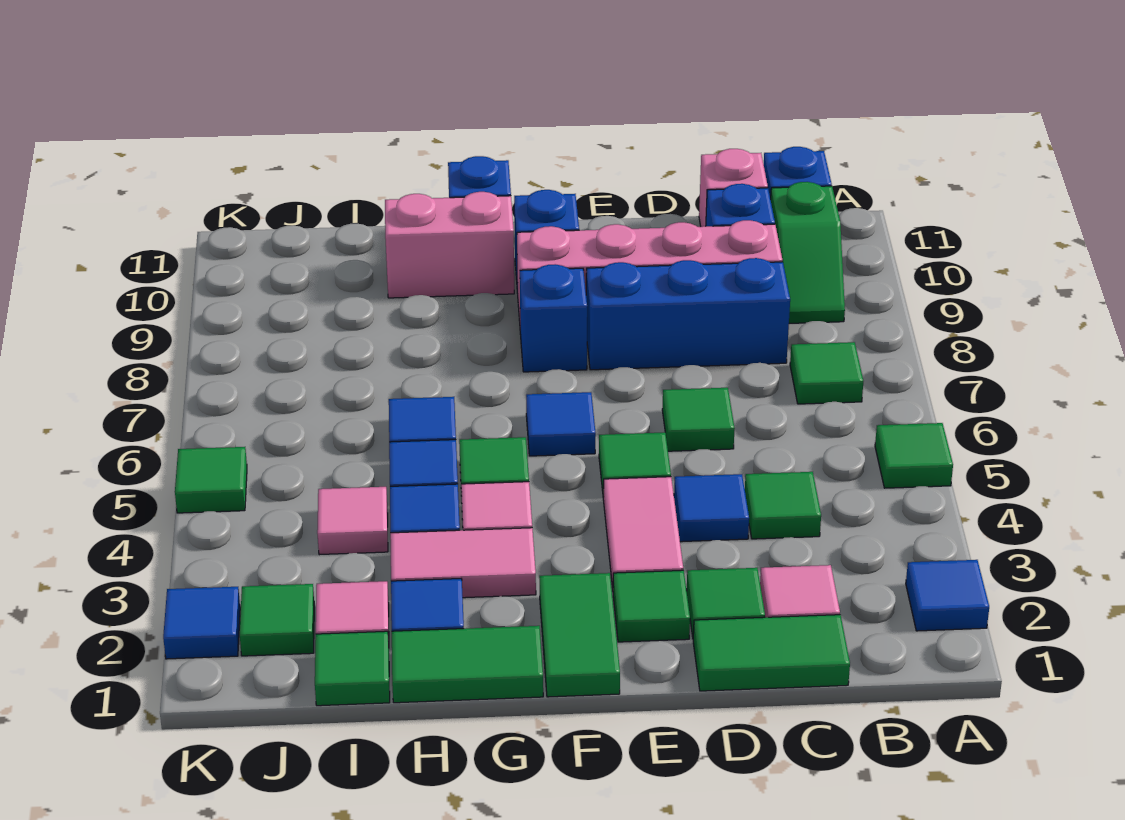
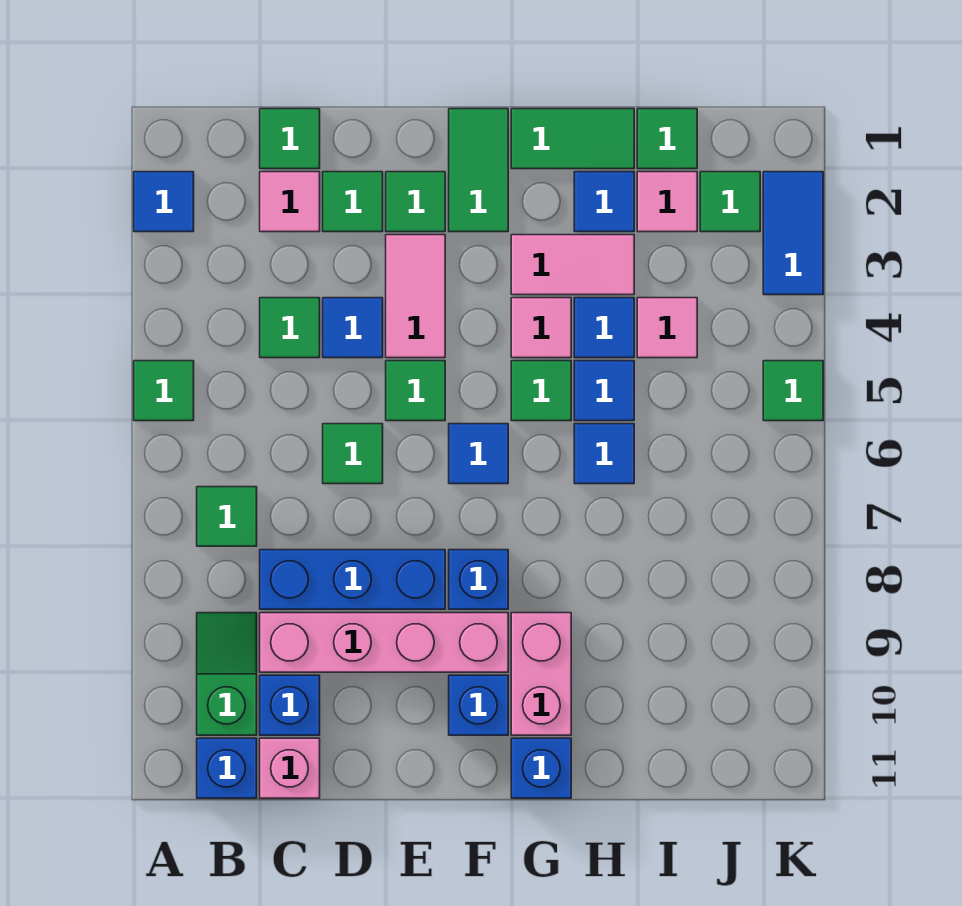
green tile C1:D1 level 1 -> green tile C1 level 1
pink brick G10:H10 level 1 -> pink brick G9:G10 level 1
blue tile K2 level 1 -> blue tile K2:K3 level 1

